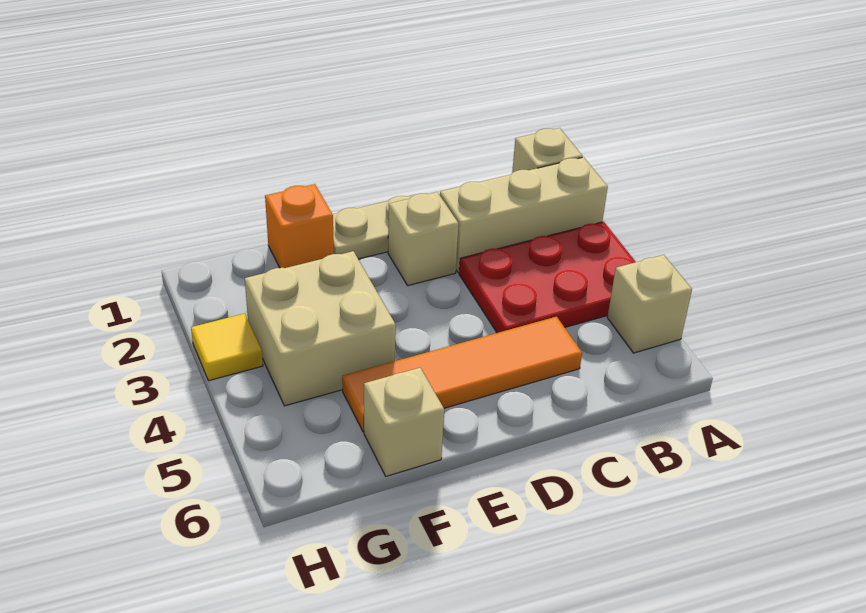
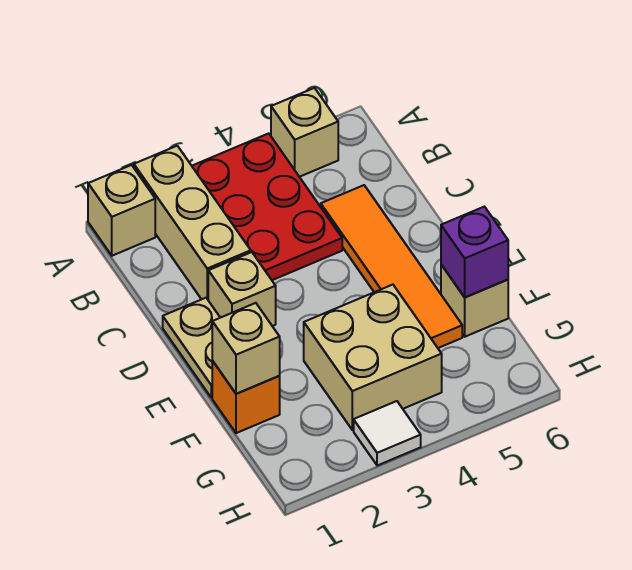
none -> tan brick F1 level 2
none -> purple brick F6 level 2
yellow tile H3 level 1 -> white tile H3 level 1

